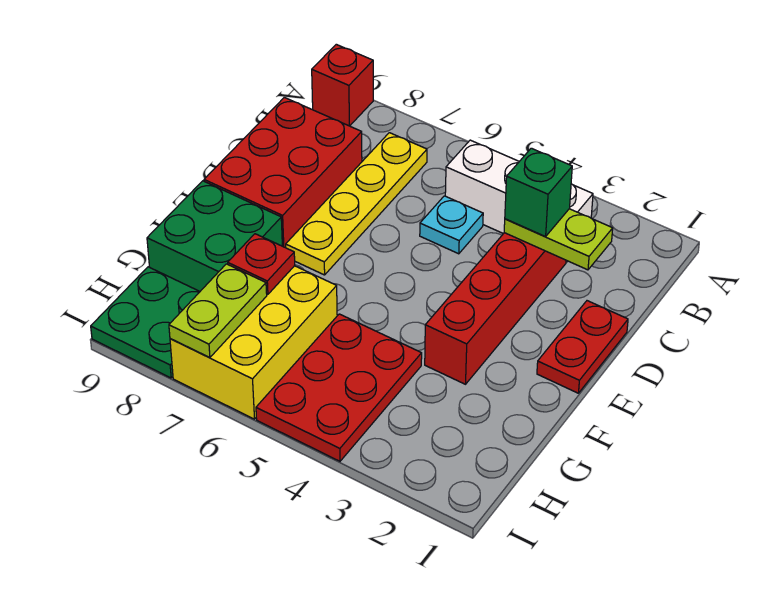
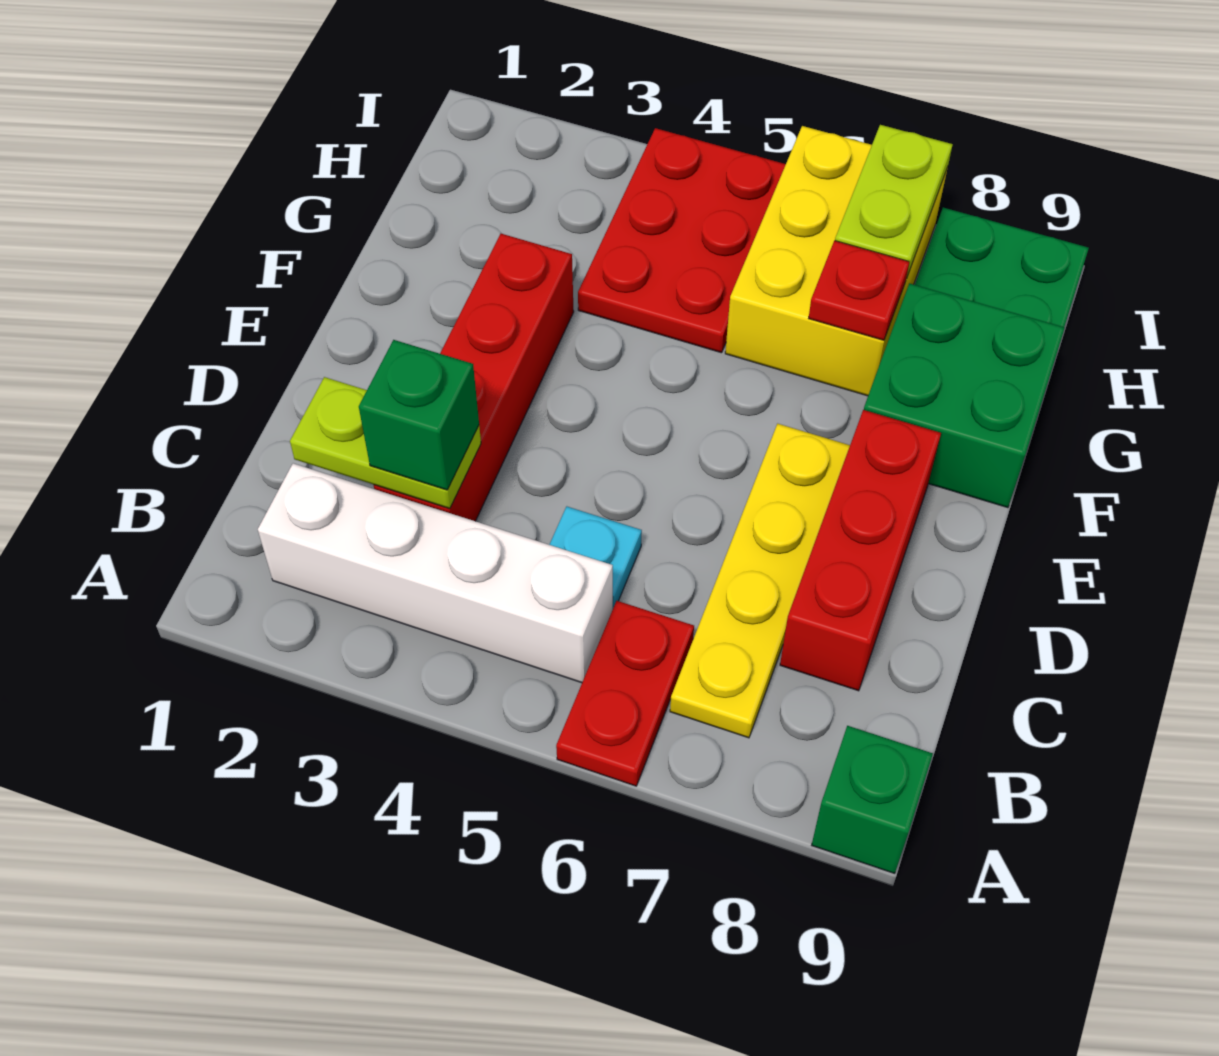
red brick A9 level 1 -> green brick A9 level 1
white brick B3:B5 level 1 -> white brick B2:B5 level 1
red brick C8:E9 level 1 -> red brick C8:E8 level 1
red plate D1:E1 level 1 -> red plate A6:B6 level 1

